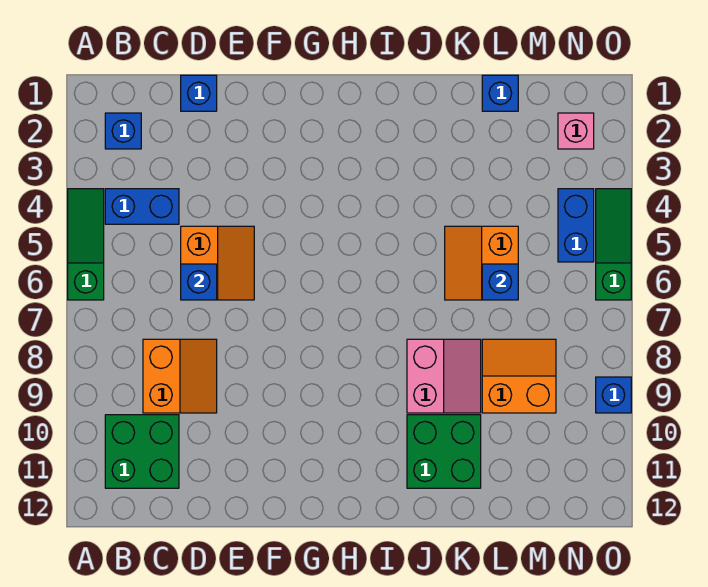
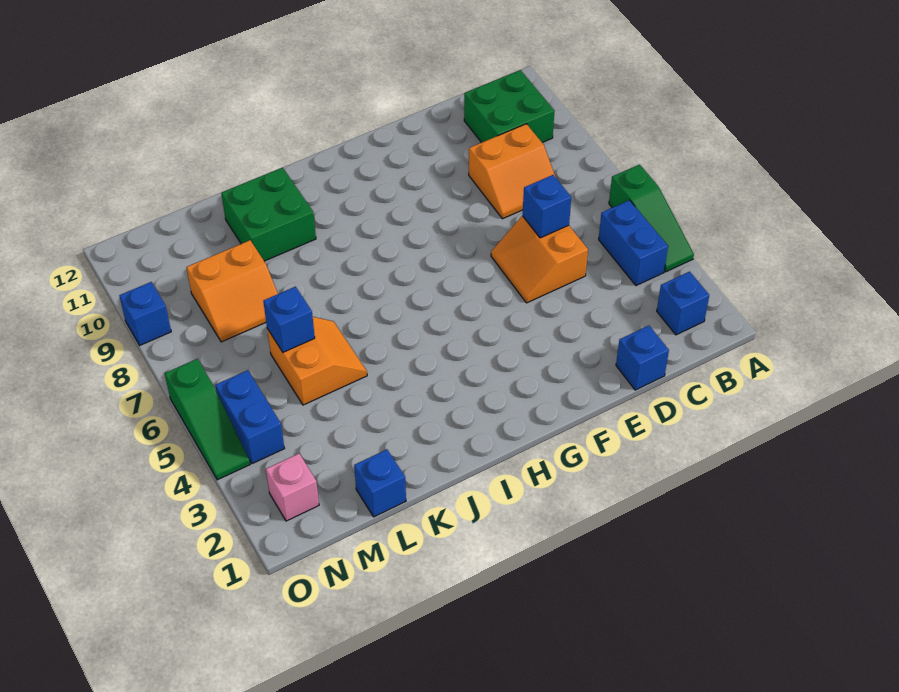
blue brick B4:C4 level 1 -> blue brick B4:B5 level 1
orange slope C8:D9 level 1 top C -> orange slope C8:D9 level 1 top 9
pink slope J8:K9 level 1 top J -> none

